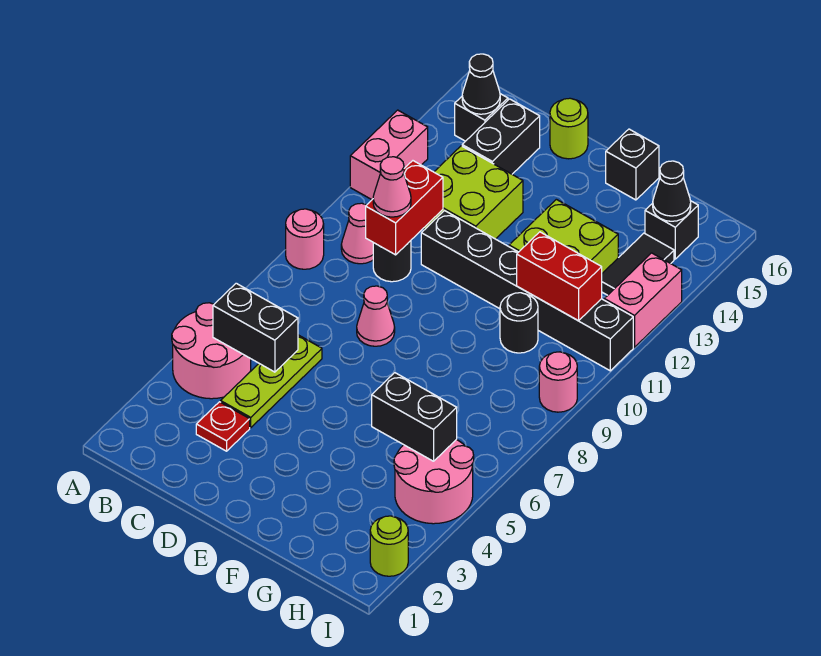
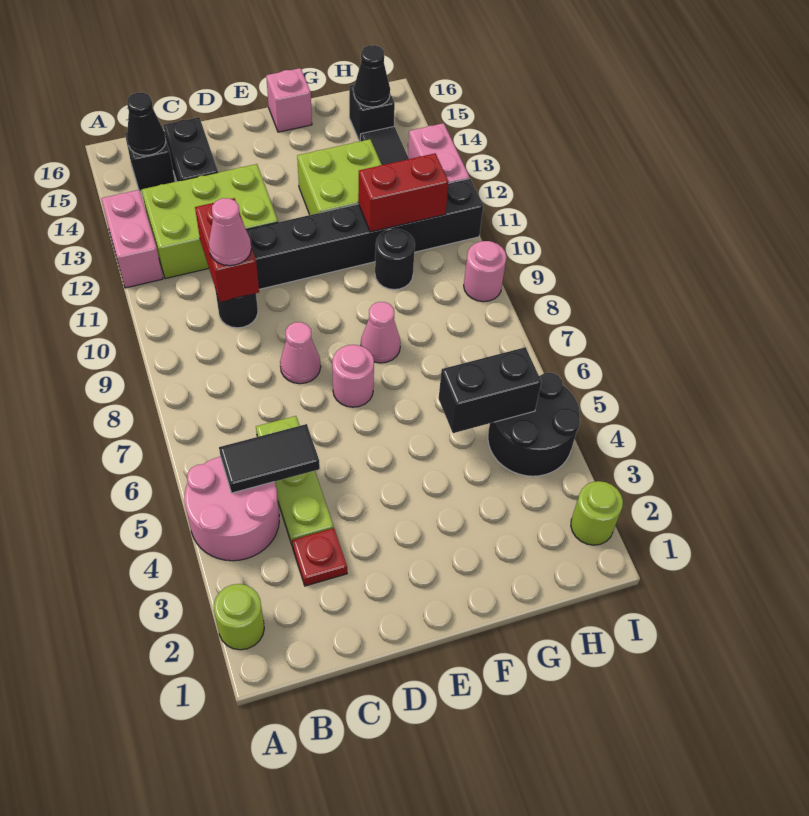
pink round brick A9 level 1 -> pink round brick E7 level 1
black brick B5:C5 level 2 -> black tile B5:C5 level 2
pink cone B10 level 1 -> pink cone F8 level 1
lime brick C12:D13 level 1 -> lime brick B12:D13 level 1
lime round brick D16 level 1 -> lime round brick A2 level 1
black brick F16 level 1 -> pink brick F16 level 1
pink round brick H4:I5 level 1 -> black round brick H4:I5 level 1

